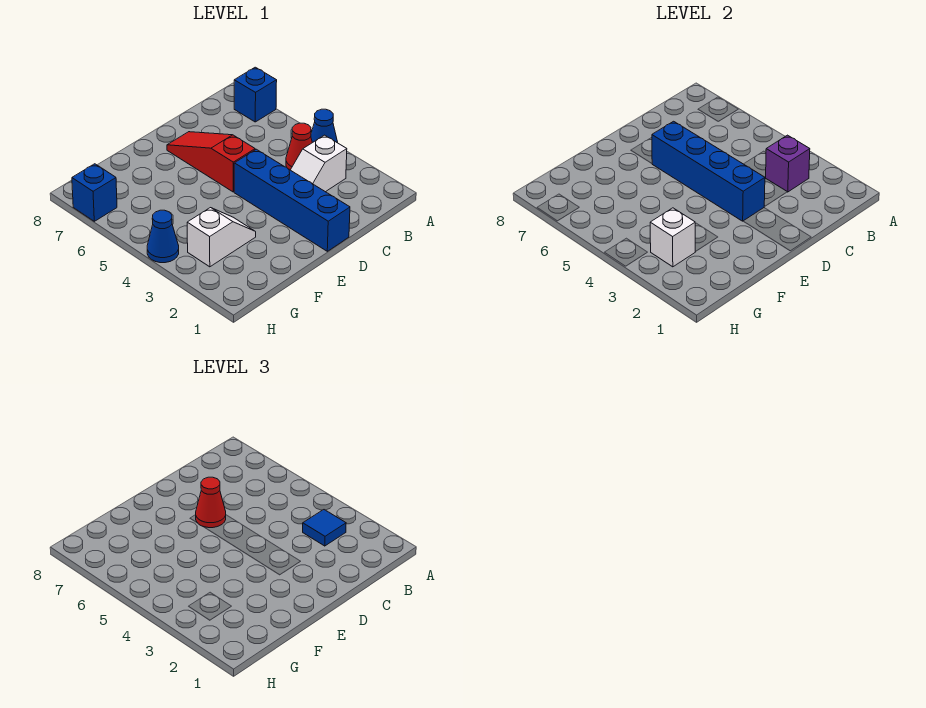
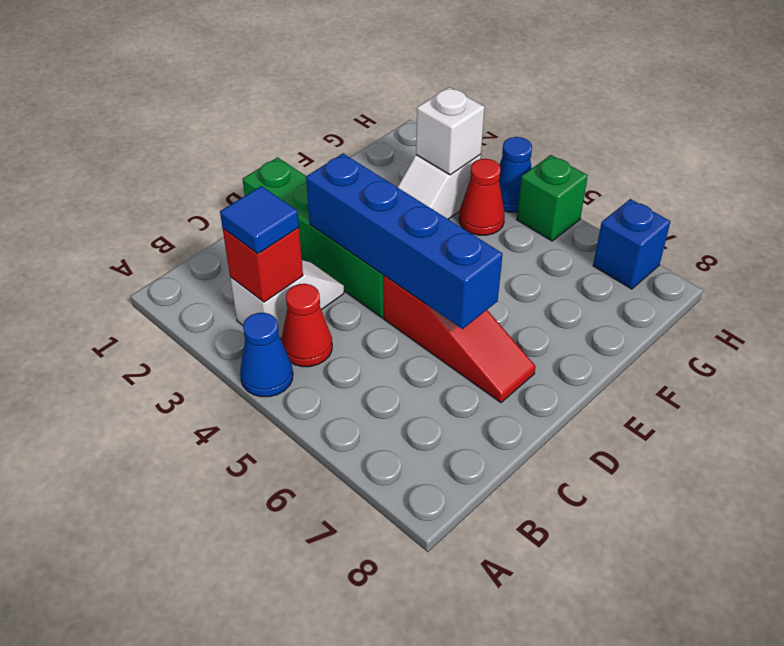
blue brick A7 level 1 -> none
purple brick B3 level 2 -> red brick B3 level 2
blue brick D1:D4 level 1 -> green brick D1:D4 level 1
red cone D6 level 3 -> red cone G4 level 1
none -> green brick H5 level 1

